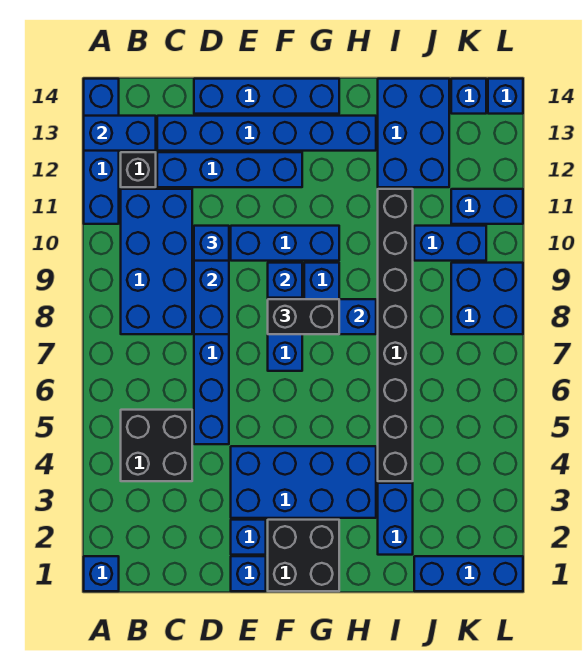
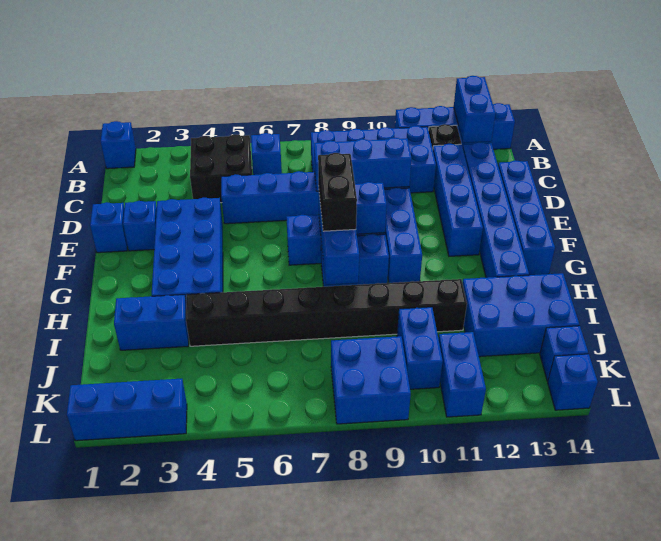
blue brick D10 level 3 -> blue brick B6 level 1
black brick F1:G2 level 1 -> none
blue brick J1:L1 level 1 -> blue brick L1:L3 level 1

